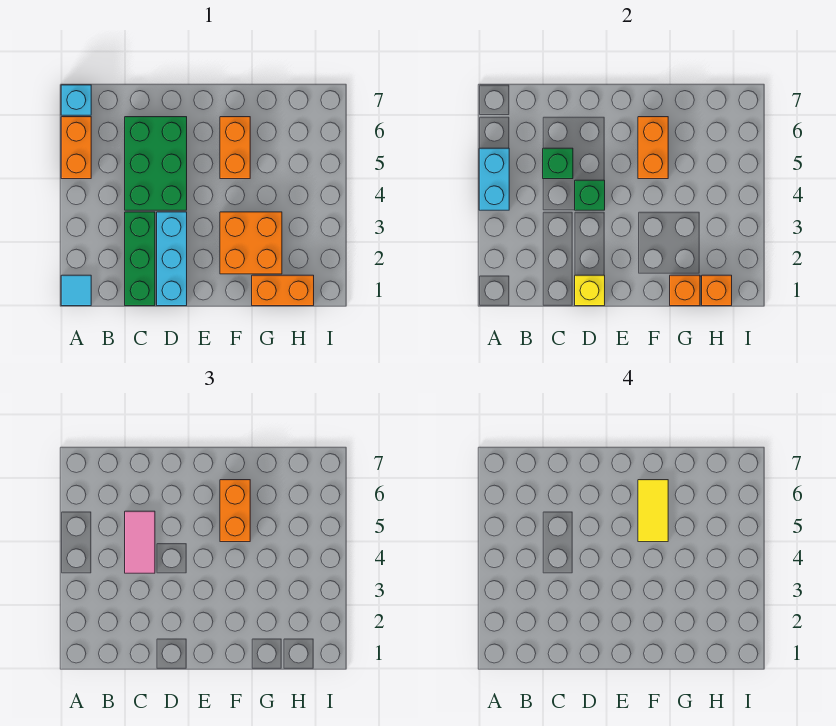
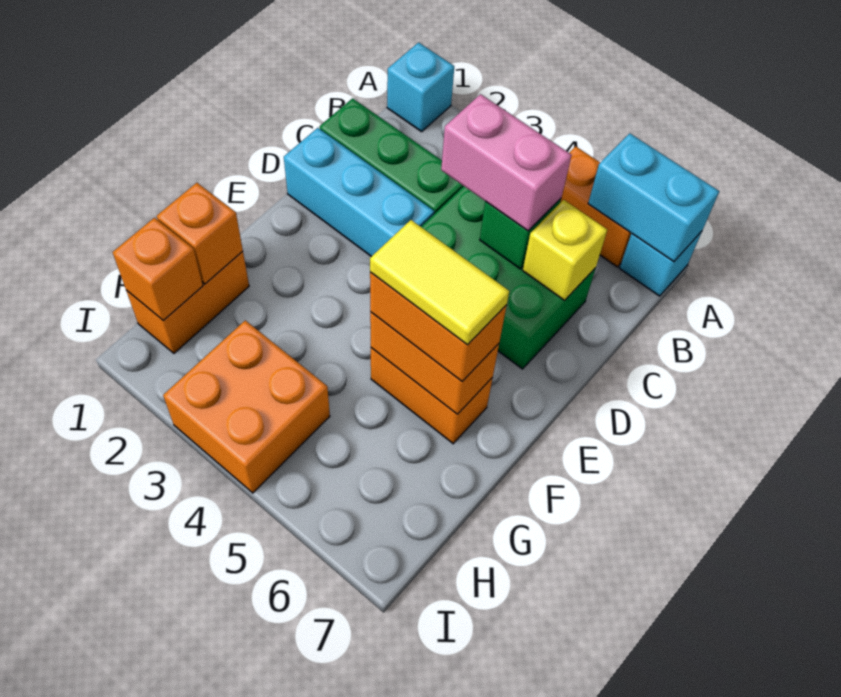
cyan tile A1 level 1 -> cyan brick A1 level 1
cyan brick A4:A5 level 2 -> cyan brick A6:A7 level 2
pink tile C4:C5 level 3 -> pink brick C4:C5 level 3
yellow brick D1 level 2 -> yellow brick C6 level 2
green brick D4 level 2 -> none
orange brick F2:G3 level 1 -> orange brick H3:I4 level 1

